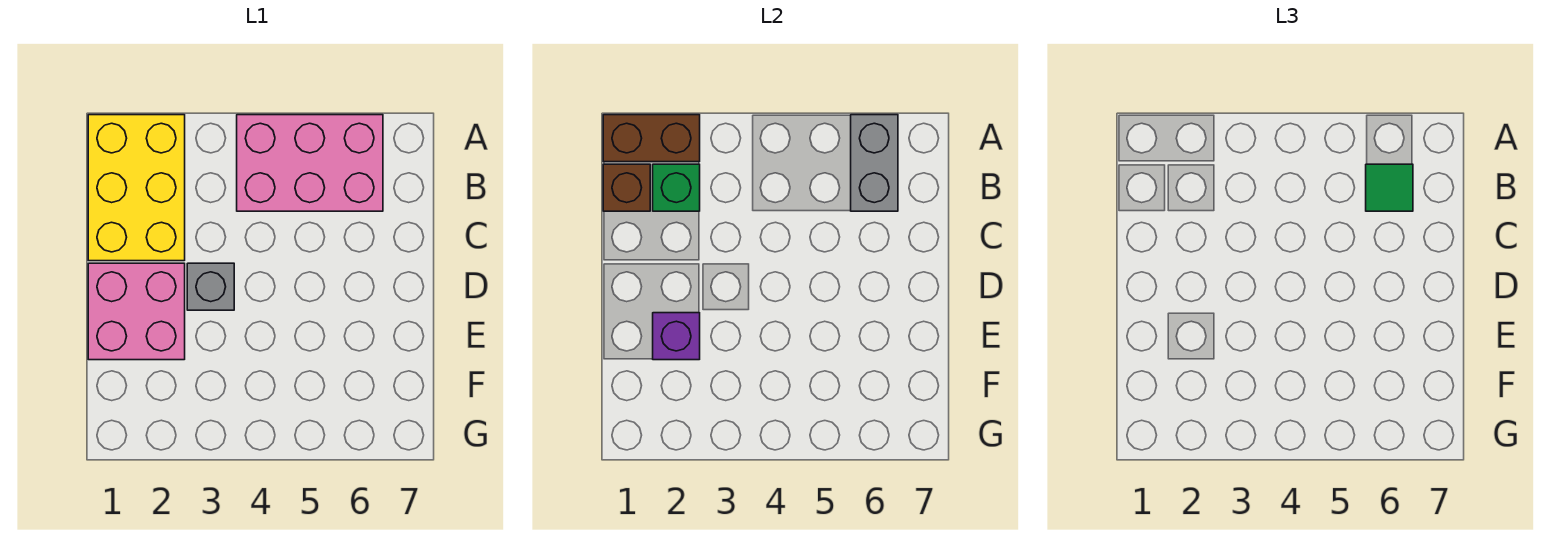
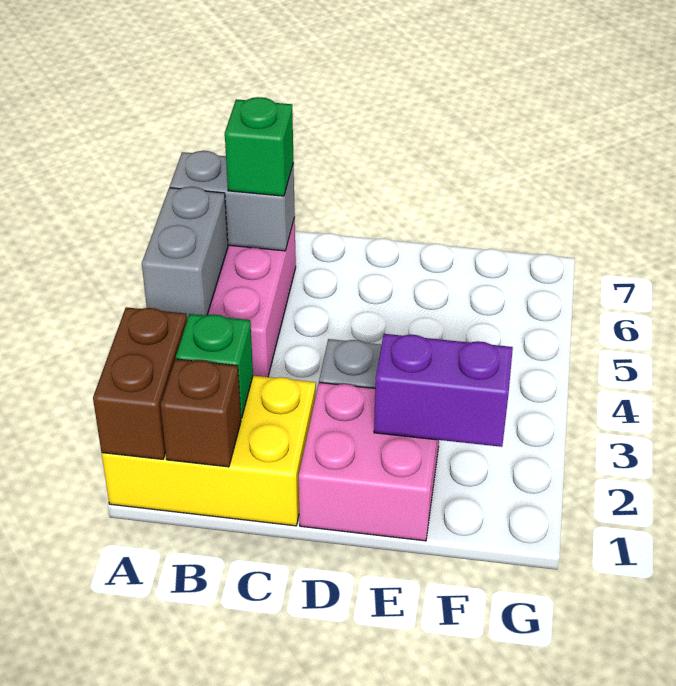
none -> grey brick A4:A5 level 2
green tile B6 level 3 -> green brick B6 level 3
purple brick E2 level 2 -> purple brick E2:F2 level 2

